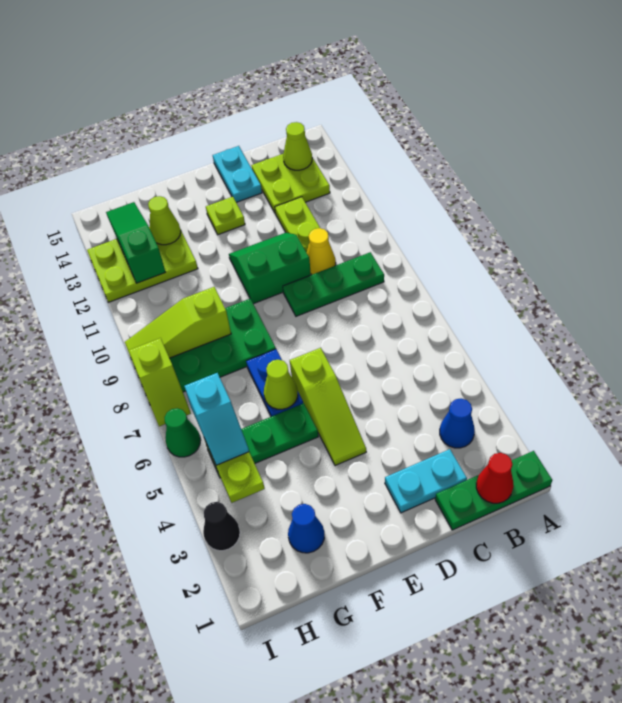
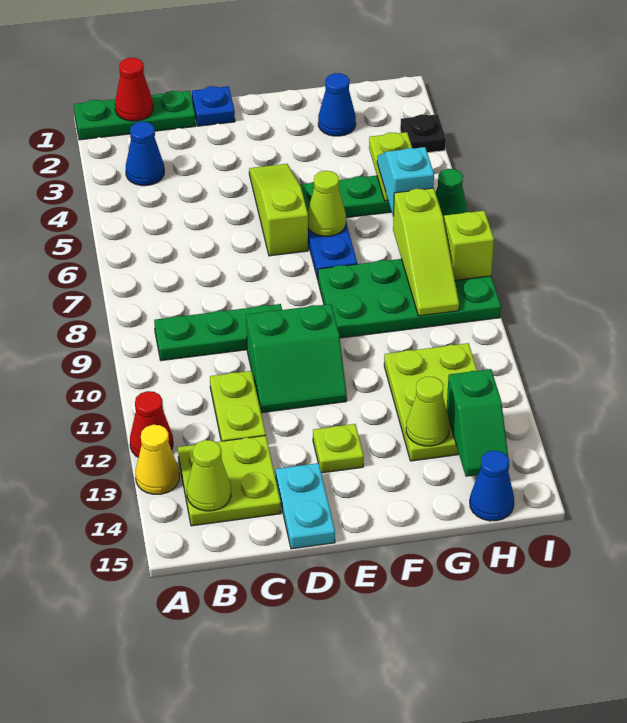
none -> red cone A12 level 1
cyan plate C2:D2 level 1 -> none
yellow cone C10 level 1 -> yellow cone A13 level 1
none -> blue plate D1 level 1
lime slope G9:I9 level 2 top G -> lime slope H7:H9 level 2 top 7
lime plate G12:I13 level 1 -> lime plate G11:H13 level 1
green slope H12:H14 level 2 top 12 -> green slope H13:H14 level 2 top 13
none -> blue cone H15 level 1
black cone I3 level 1 -> black plate I3 level 1

